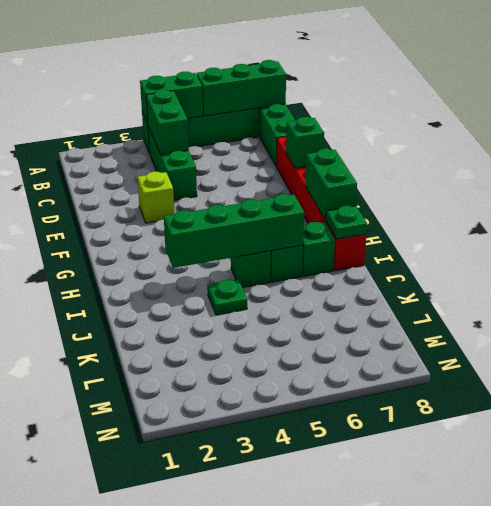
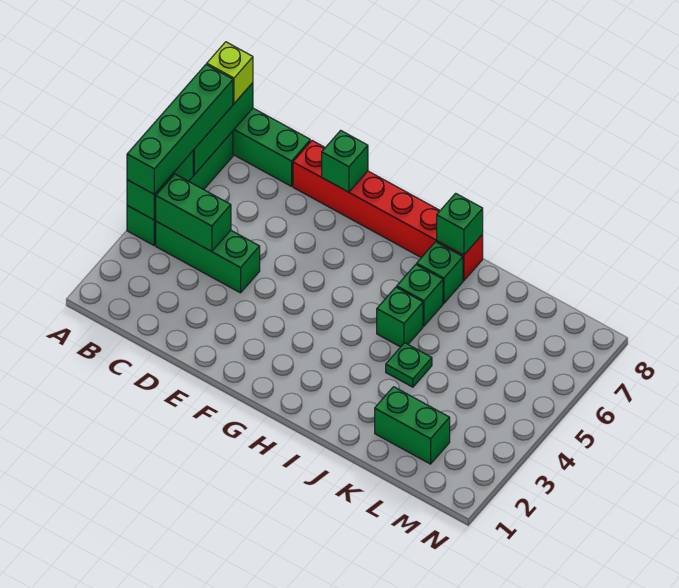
lime brick E3 level 1 -> lime brick A8 level 3
green brick G8:H8 level 2 -> green brick K2:L2 level 1
green brick I3:I6 level 2 -> green brick A4:A7 level 3
green plate I8 level 2 -> green brick I8 level 2

